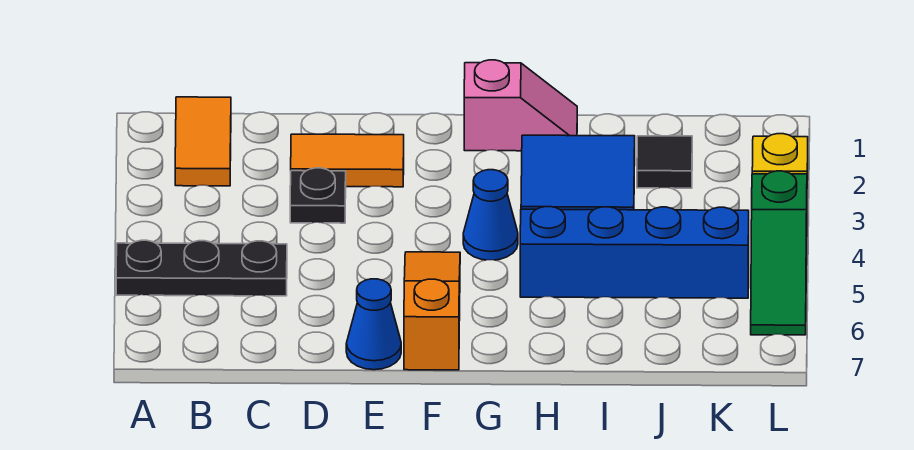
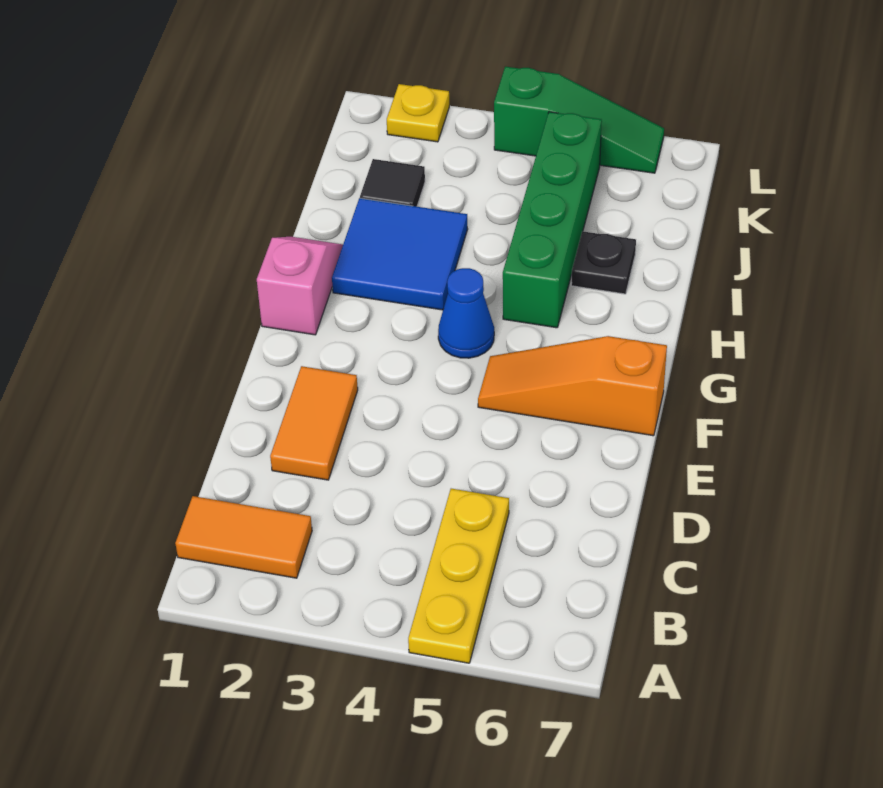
black plate A5:C5 level 1 -> yellow plate A5:C5 level 1
black plate D3 level 1 -> black plate I6 level 1
blue cone E7 level 1 -> none
blue brick H5:K5 level 1 -> green brick H5:K5 level 1

